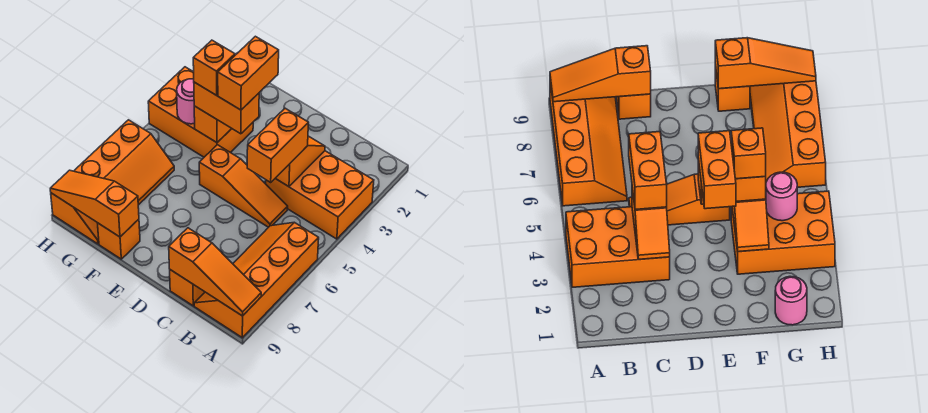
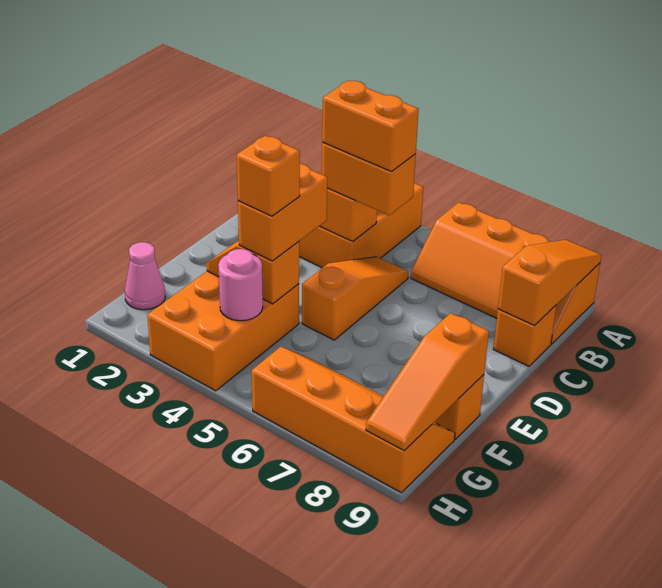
orange brick E3:E4 level 4 -> orange brick C4:C5 level 4
pink round brick G1 level 1 -> pink cone G1 level 1

